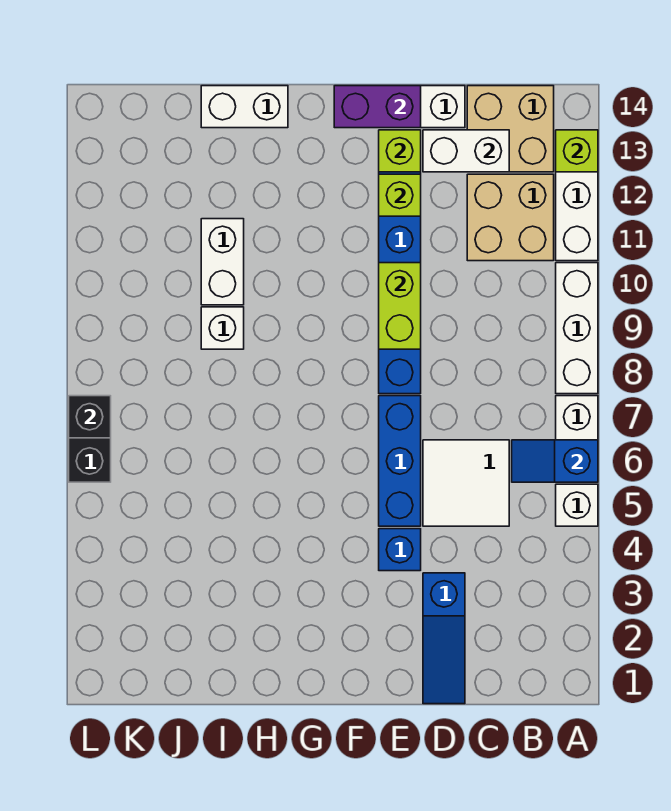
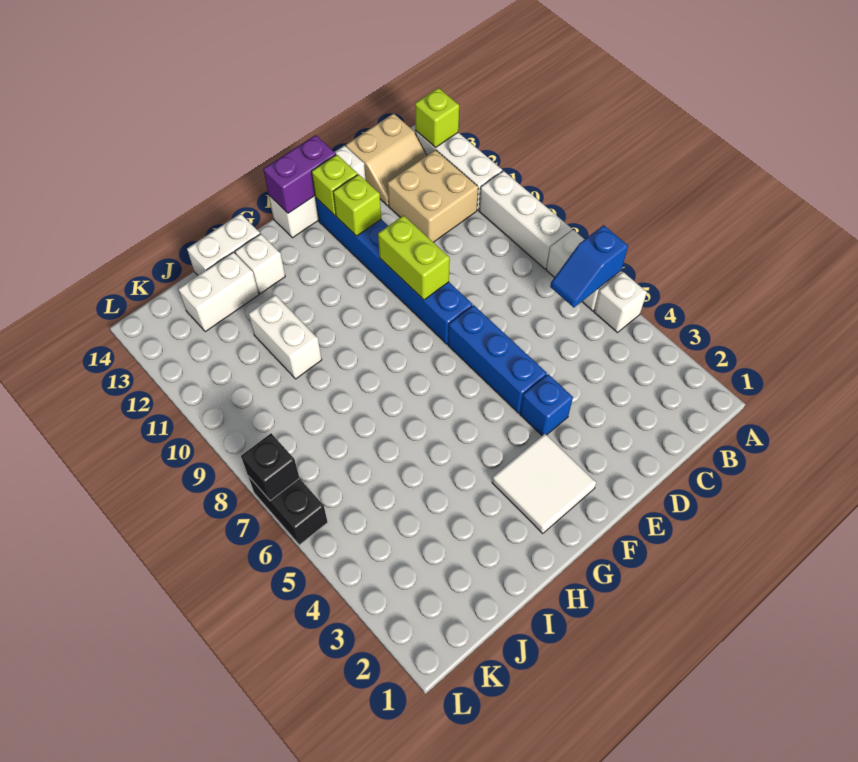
tan brick B13:C14 level 1 -> tan slope B13:C14 level 1 top 14
white tile C5:D6 level 1 -> white tile F2:G3 level 1
white brick C13:D13 level 2 -> white brick I13:J13 level 1
blue slope D1:D3 level 1 top 3 -> none
white brick I9 level 1 -> white brick H13 level 1

